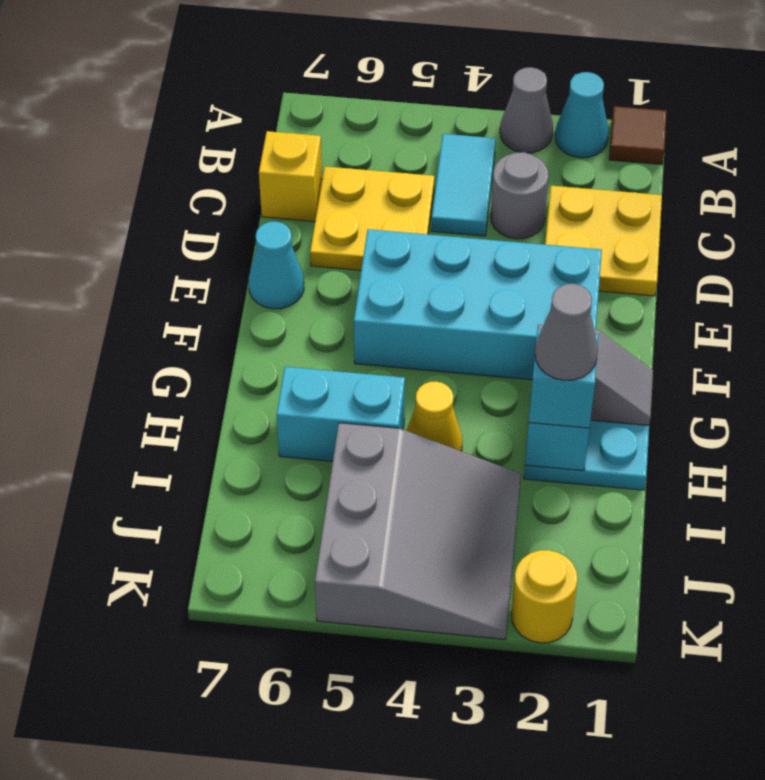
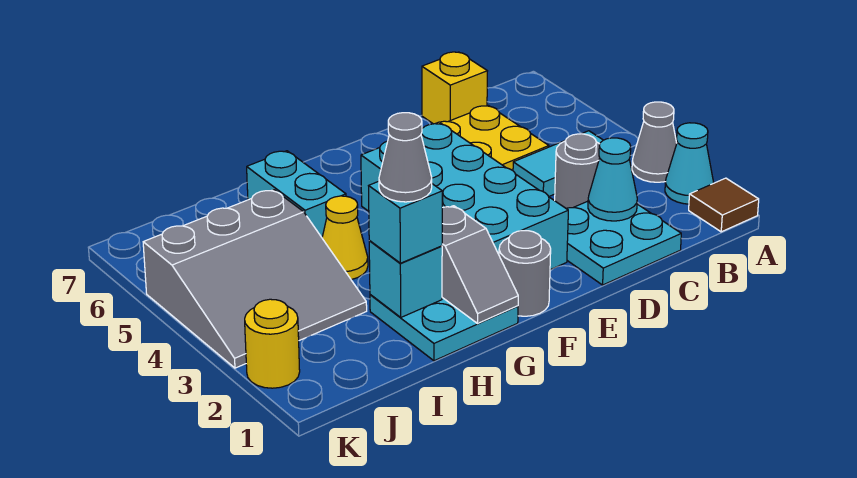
yellow plate C1:D2 level 1 -> cyan plate C1:D2 level 1
cyan cone E7 level 1 -> cyan cone C2 level 2
none -> grey round brick F1 level 1

